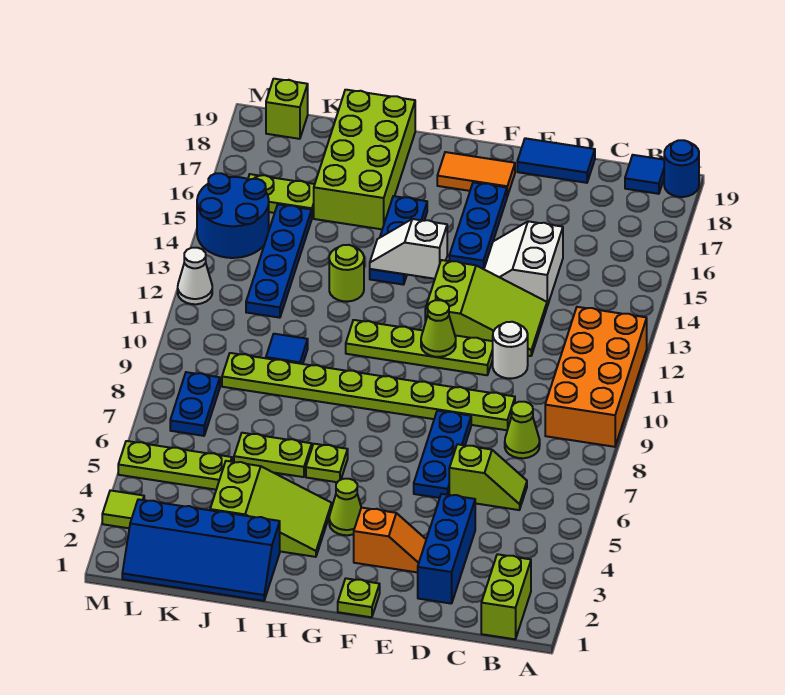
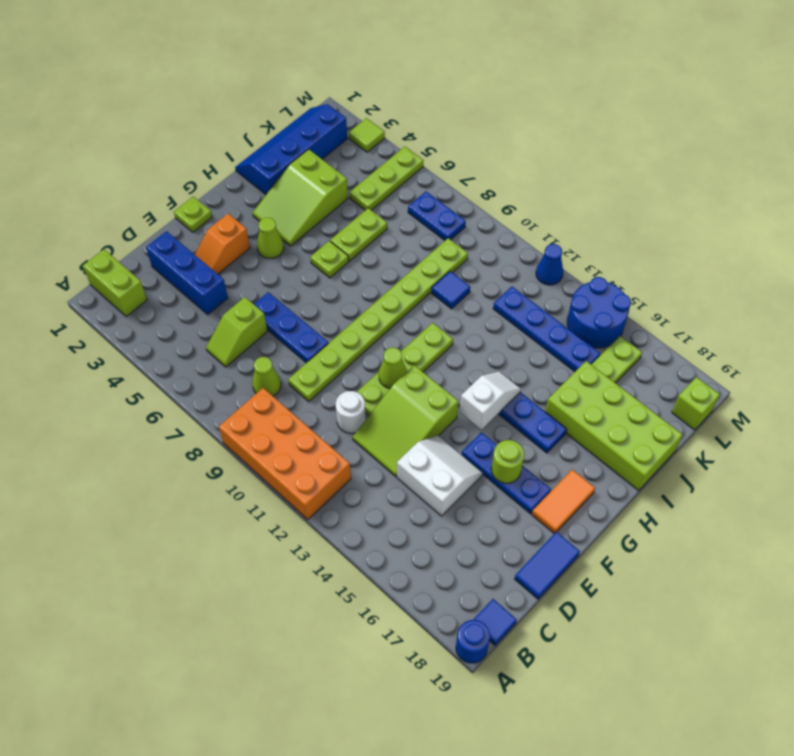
lime round brick I13 level 1 -> lime round brick F16 level 2
white cone M12 level 1 -> blue cone M12 level 1

